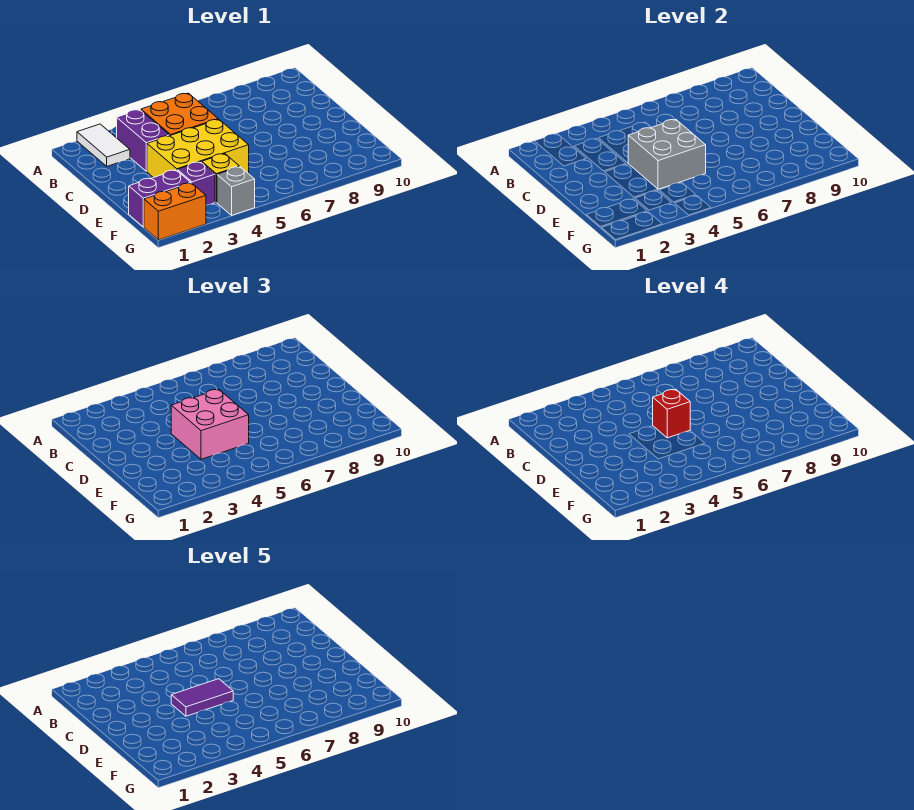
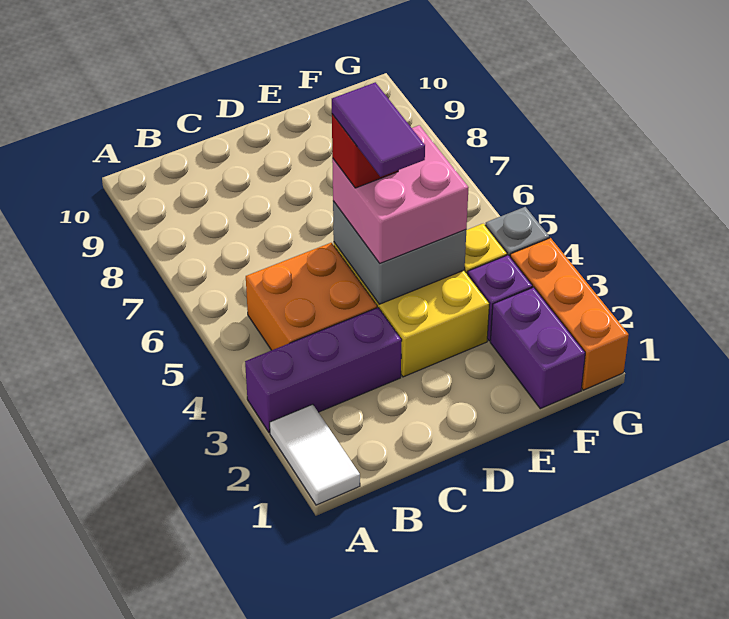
white tile A2:B2 level 1 -> white tile A1:A2 level 1
purple brick B3:C3 level 1 -> purple brick A3:C3 level 1
orange brick G1:G2 level 1 -> orange brick G1:G3 level 1

